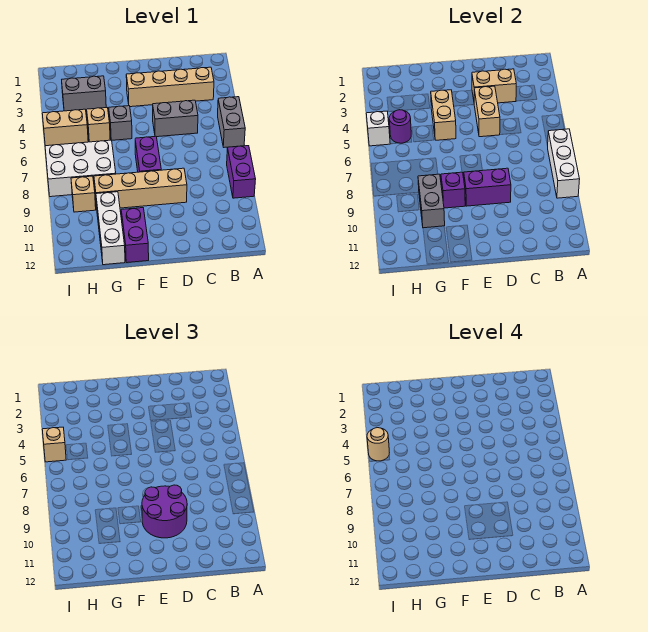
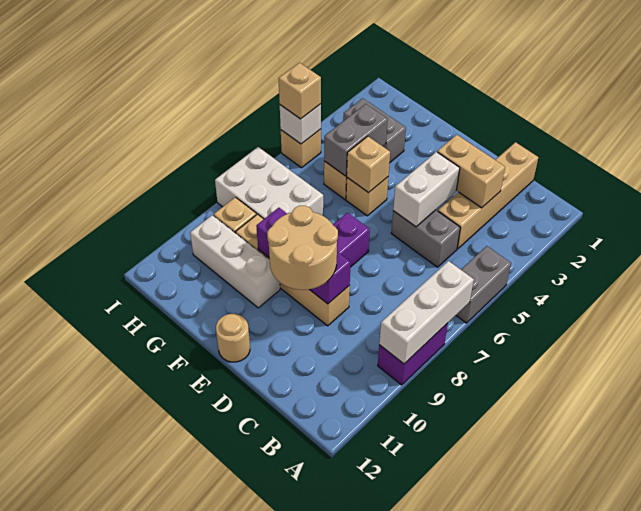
tan brick B3:E3 level 1 -> tan brick C1:C4 level 1
tan brick D4:D5 level 2 -> white brick D4:D5 level 2
purple round brick D9:E10 level 3 -> tan round brick D9:E10 level 3
tan brick F4:F5 level 2 -> tan brick F5 level 2
grey brick F5 level 1 -> tan brick F5 level 1
purple brick F11:F12 level 1 -> none
grey brick G9:G10 level 2 -> grey brick G4:G5 level 2
white brick G10:G12 level 1 -> white brick F10:H10 level 1
tan brick H5:I5 level 1 -> tan brick I5 level 1
purple round brick H5 level 2 -> none
tan round brick I5 level 4 -> tan round brick E12 level 1

